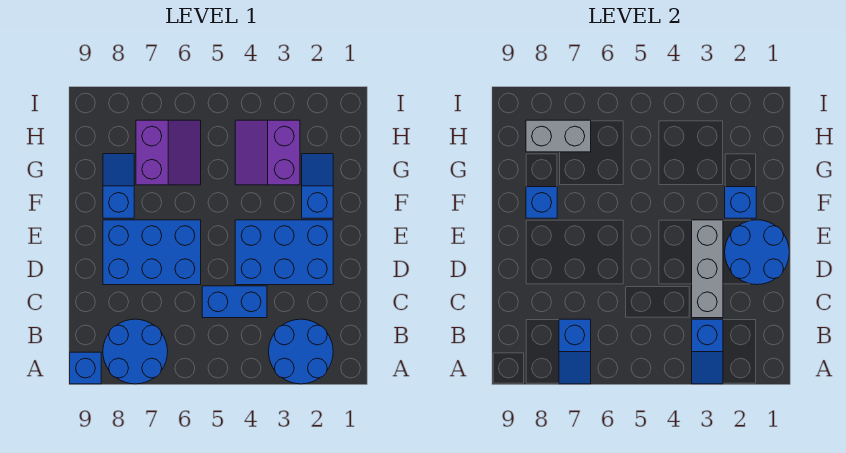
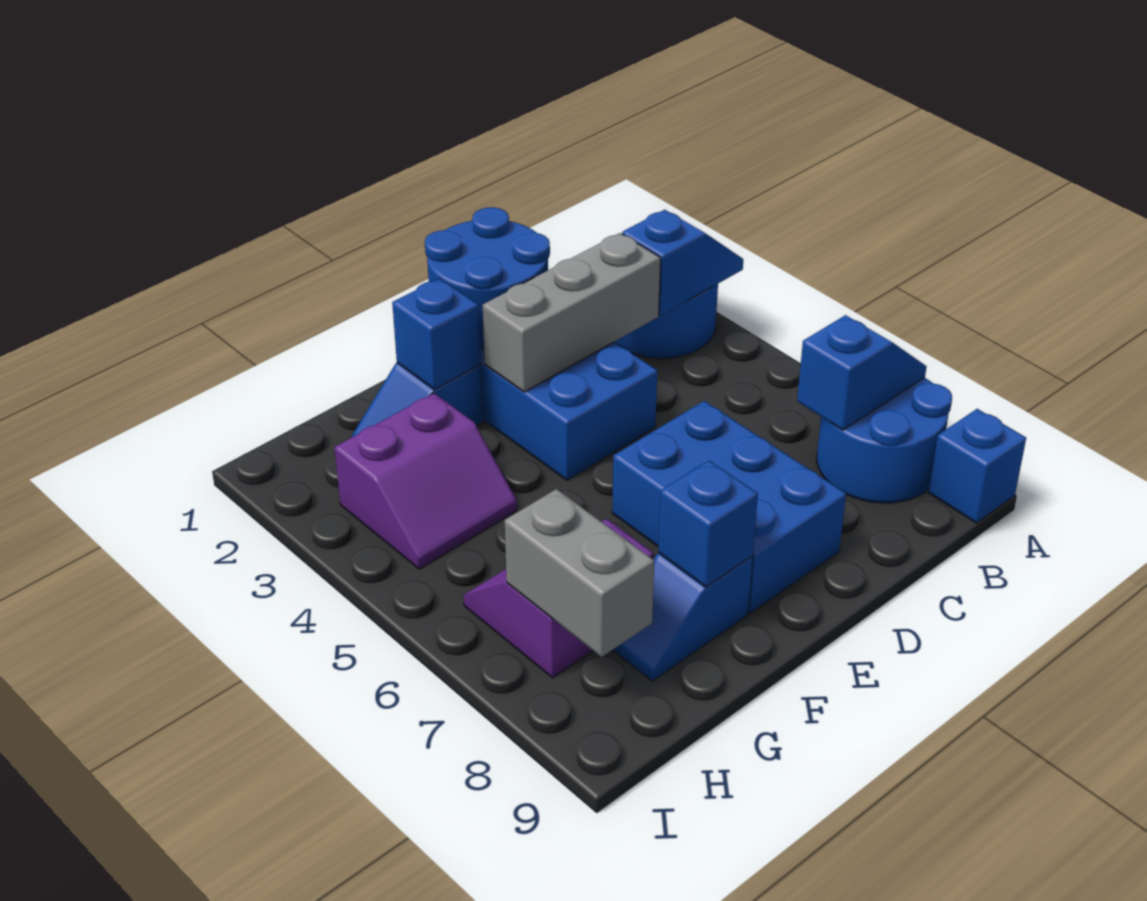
blue brick C4:C5 level 1 -> none

